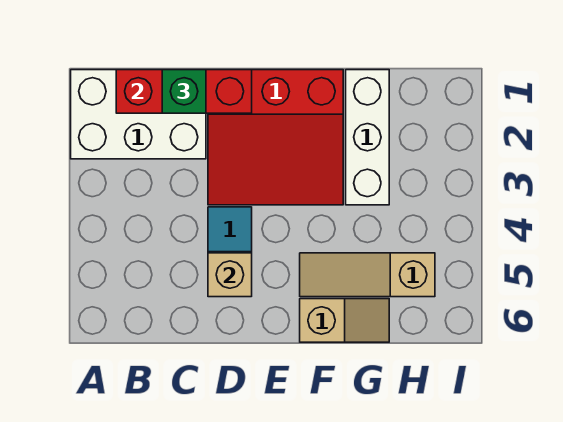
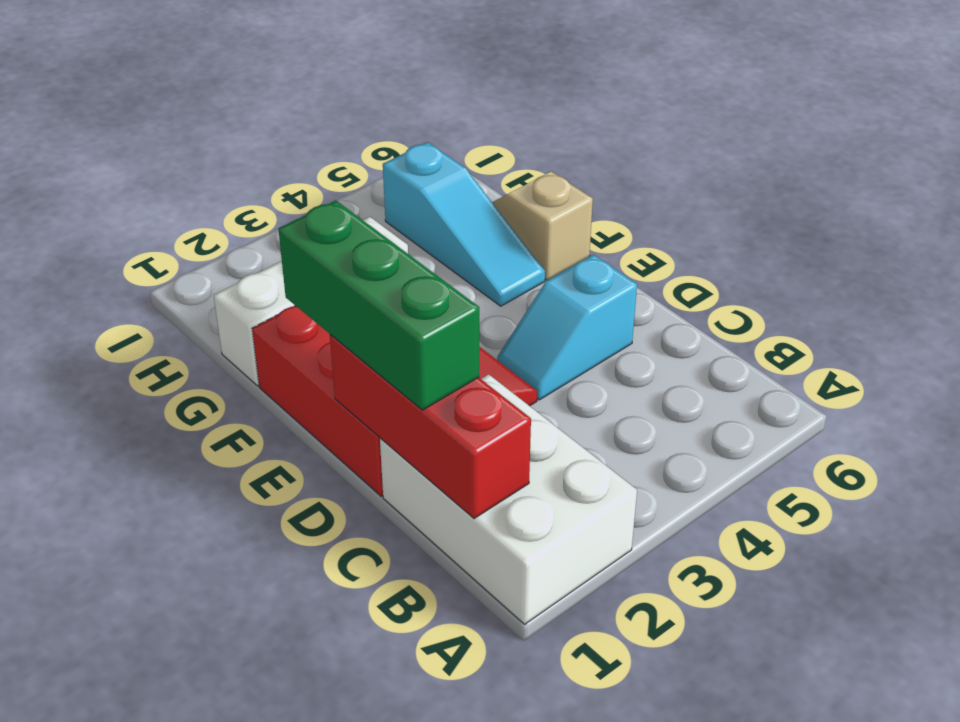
green brick C1 level 3 -> green brick C1:E1 level 3
tan brick D5 level 2 -> none
tan slope F5:H5 level 1 top H -> cyan slope F5:H5 level 1 top H

